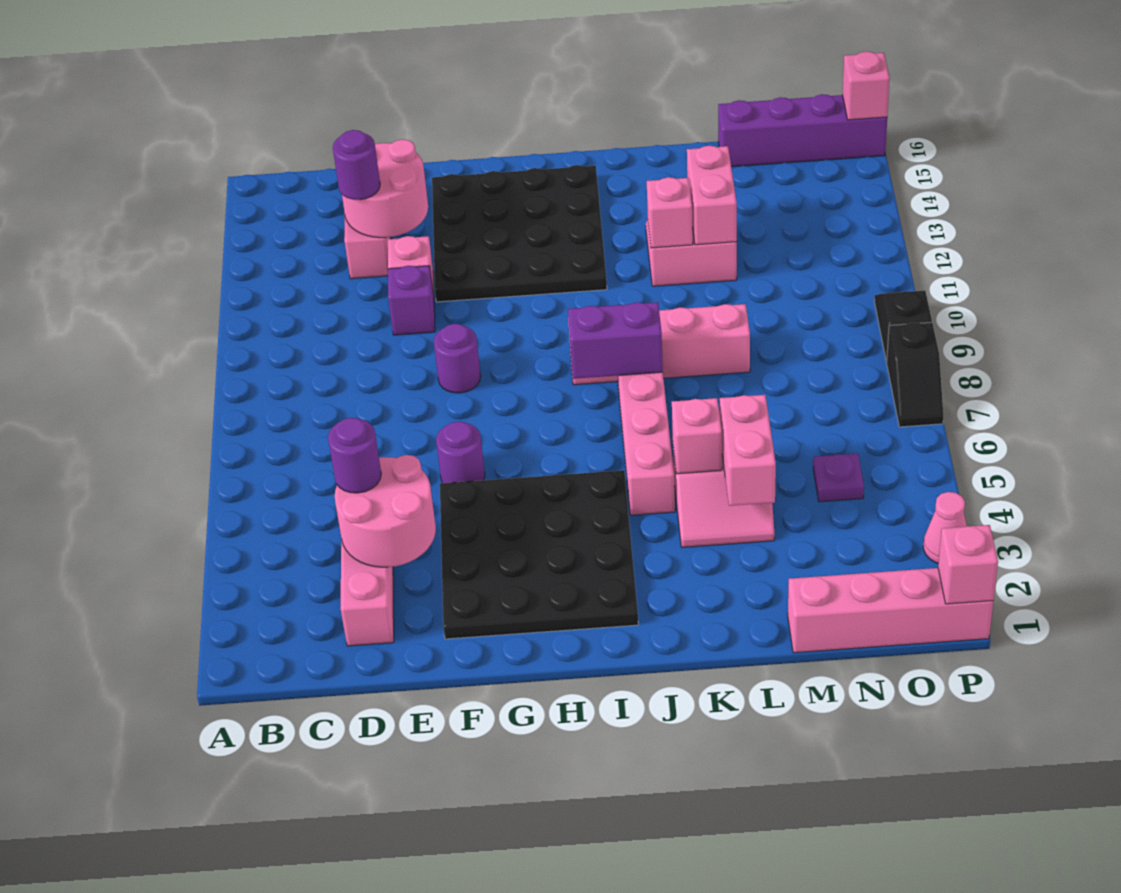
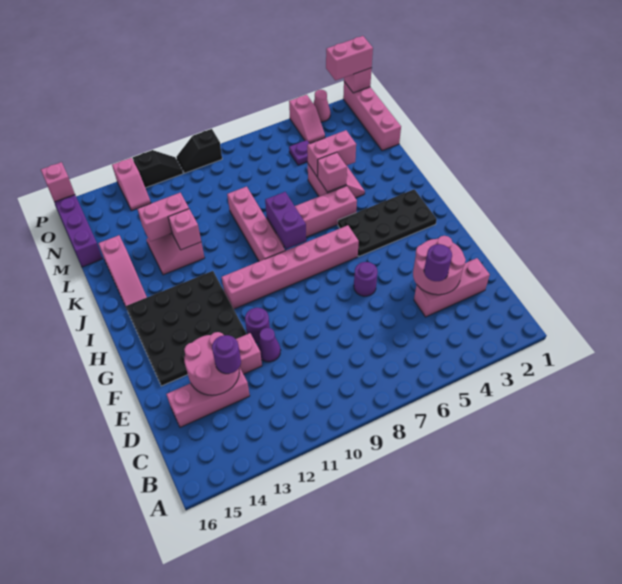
purple brick E11 level 1 -> purple cone E11 level 1
black plate F2:I5 level 1 -> black plate H2:I5 level 1
purple round brick F9 level 1 -> purple round brick F11 level 1
none -> pink brick H6:H11 level 1
none -> pink slope J15:L15 level 1 top L
none -> pink slope O4:P4 level 1 top P
none -> pink slope O13:P13 level 1 top P
none -> pink brick P1:P2 level 3
black slope P7:P8 level 1 top 8 -> black slope P11:P12 level 1 top 12

